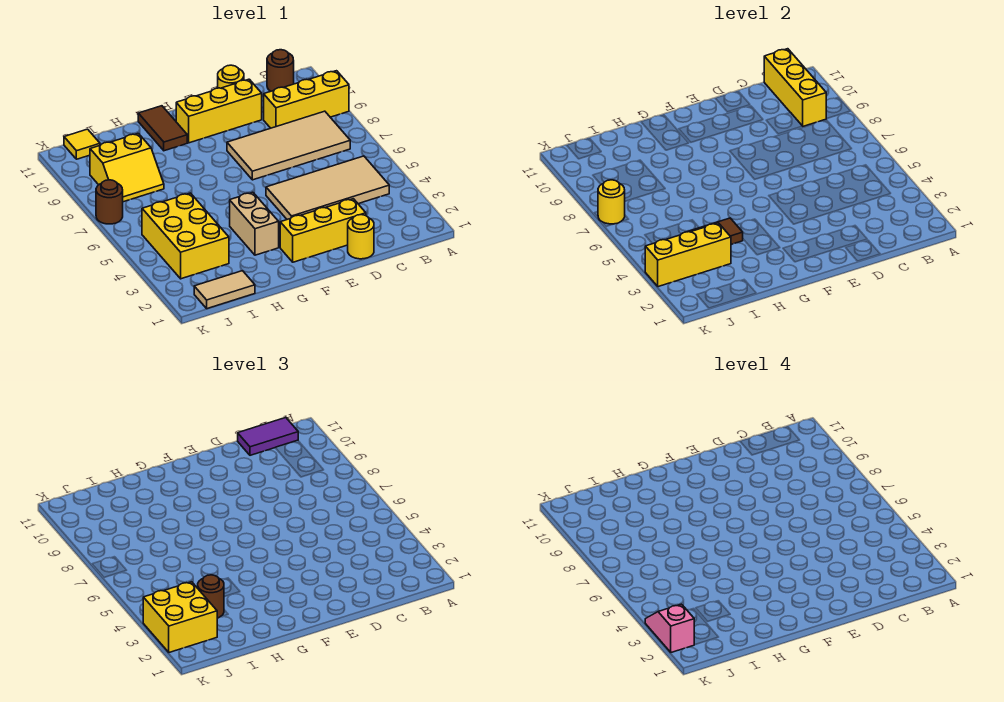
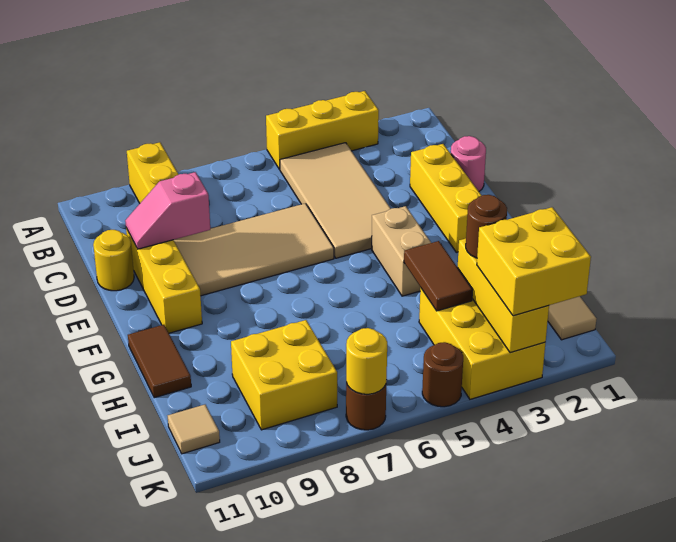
tan tile B7:E8 level 1 -> tan tile D6:E9 level 1
yellow brick B9:B11 level 2 -> yellow brick A3:A5 level 1
brown round brick B11 level 1 -> brown round brick K5 level 1
purple tile B11:C11 level 3 -> none
yellow round brick D1 level 1 -> pink round brick D1 level 1
tan brick G3:G4 level 1 -> tan brick F4:G4 level 1
brown tile G10:G11 level 1 -> brown tile G11:H11 level 1
yellow brick I3:J5 level 1 -> yellow brick I3:K4 level 1
yellow slope I8:J9 level 1 top 9 -> yellow brick I8:J9 level 1
yellow tile J11 level 1 -> tan tile J11 level 1
pink slope K2:K3 level 4 top 2 -> pink slope D9:D10 level 2 top 9

